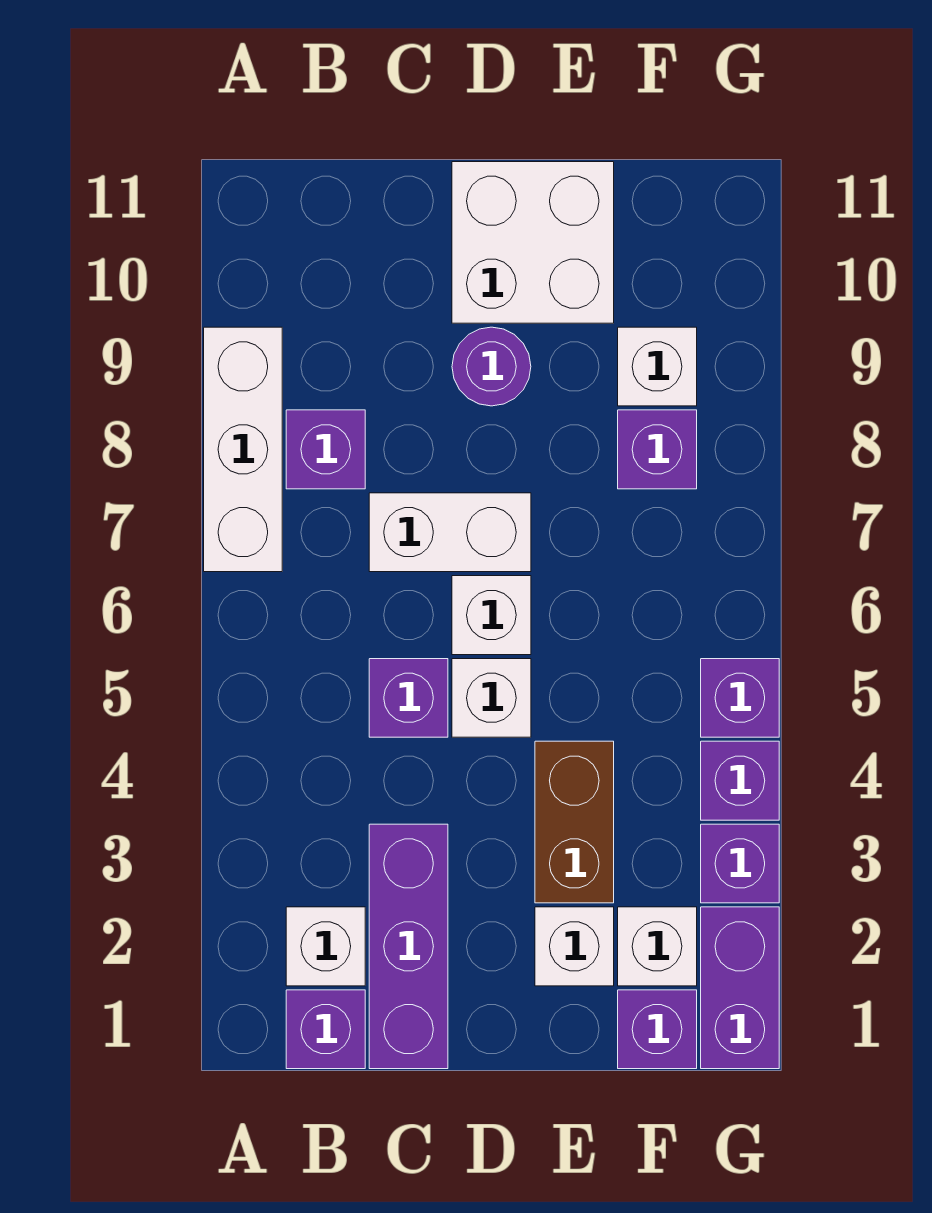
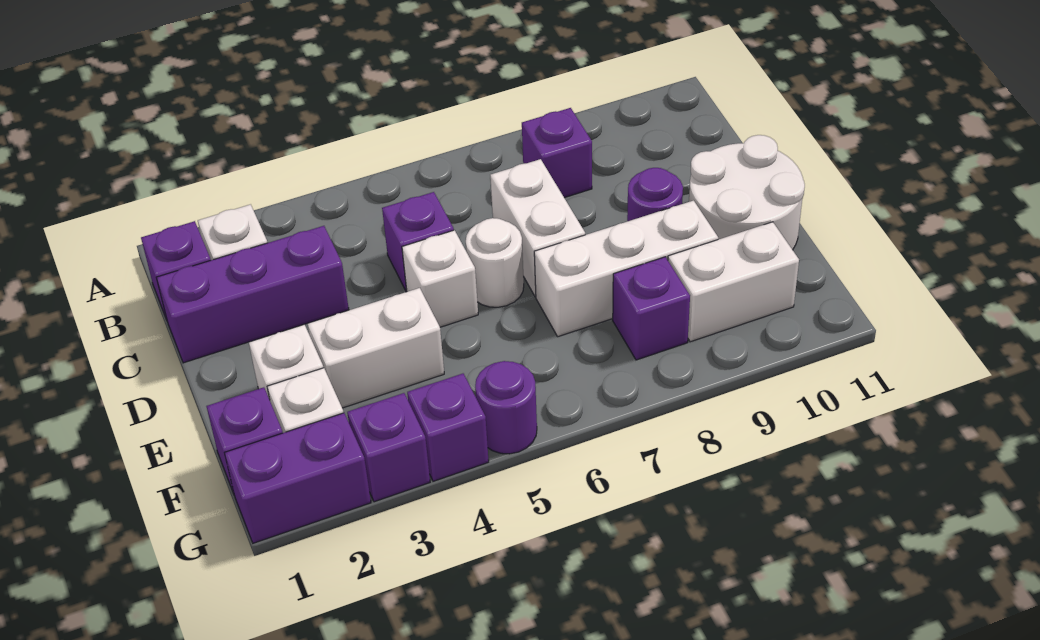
white brick A7:A9 level 1 -> white brick E7:E9 level 1
white brick D6 level 1 -> white round brick D6 level 1
white brick D10:E11 level 1 -> white round brick D10:E11 level 1
brown brick E3:E4 level 1 -> white brick E3:E4 level 1
white brick F9 level 1 -> white brick F9:F10 level 1
purple brick G5 level 1 -> purple round brick G5 level 1

